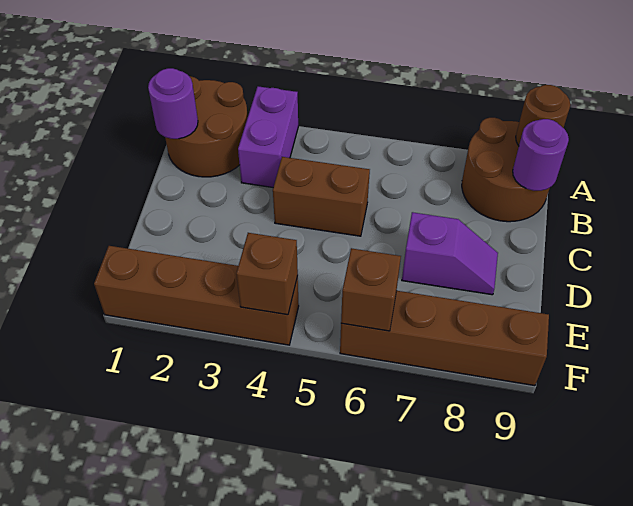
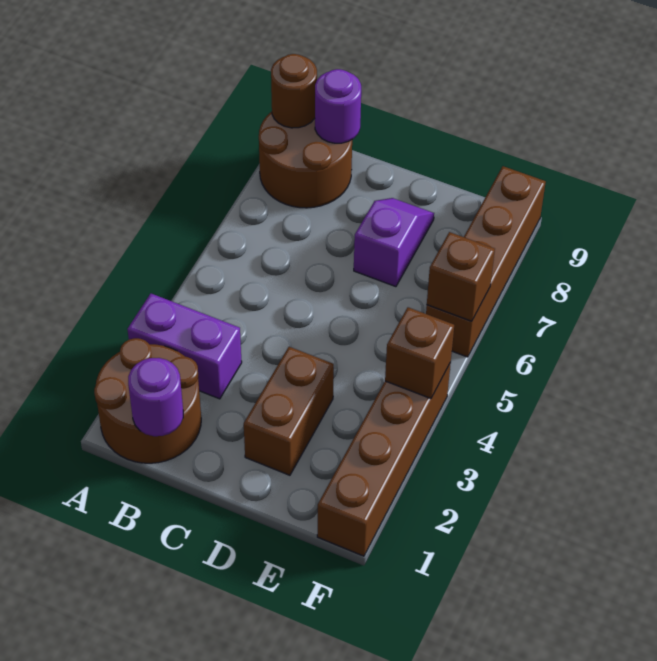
brown brick C4:C5 level 1 -> brown brick D2:D3 level 1

